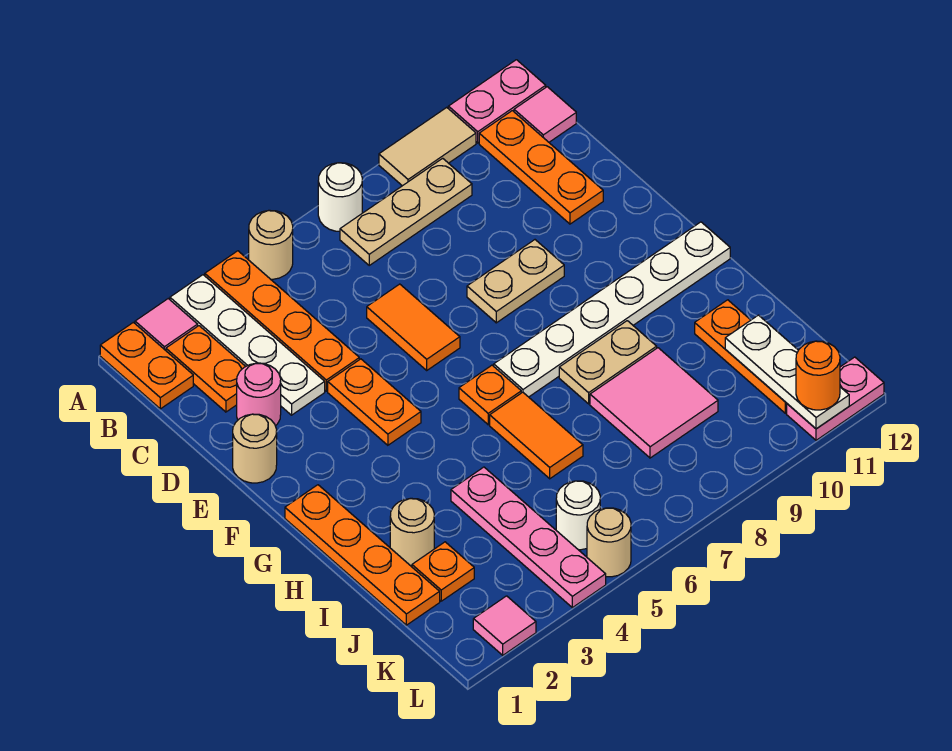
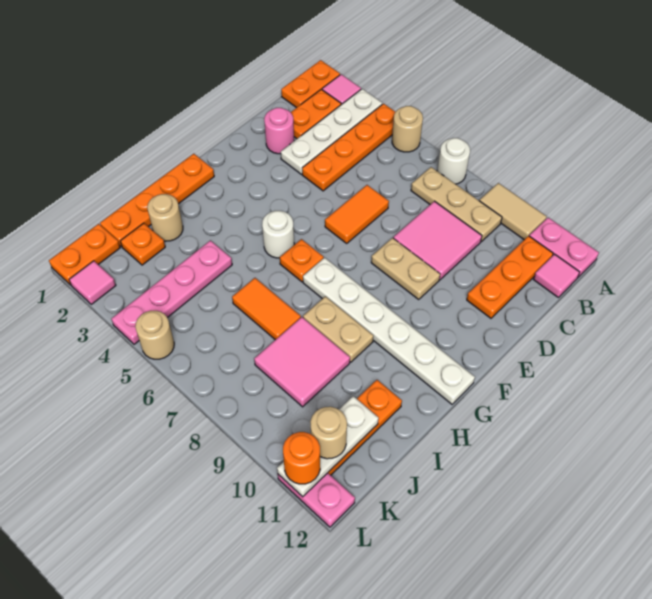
none -> pink tile C8:D9 level 1
tan round brick E1 level 1 -> tan round brick K11 level 3
orange plate E4:F4 level 1 -> orange plate K1:L1 level 1
orange tile H6:I6 level 1 -> orange tile I6:I7 level 1
white round brick K5 level 1 -> white round brick G5 level 1

